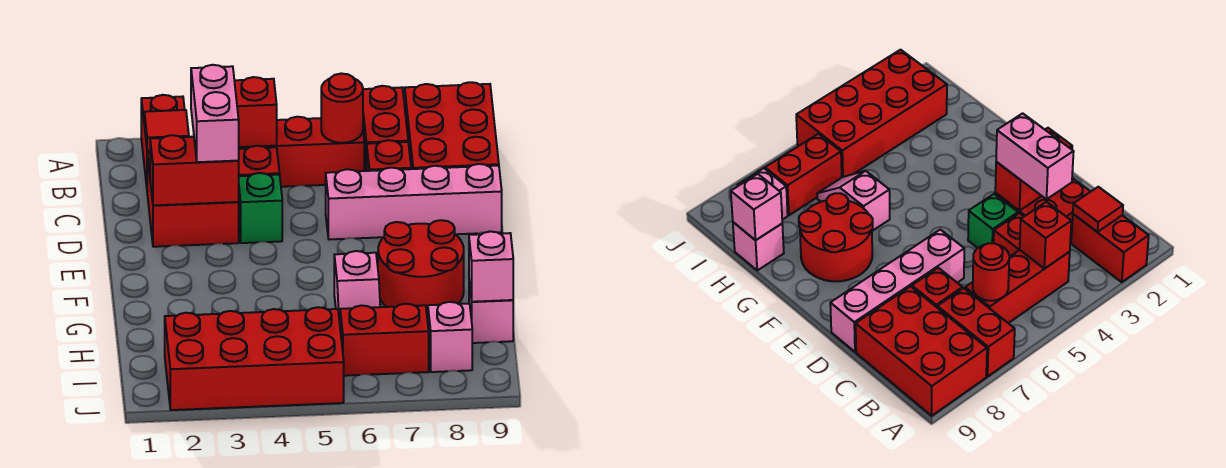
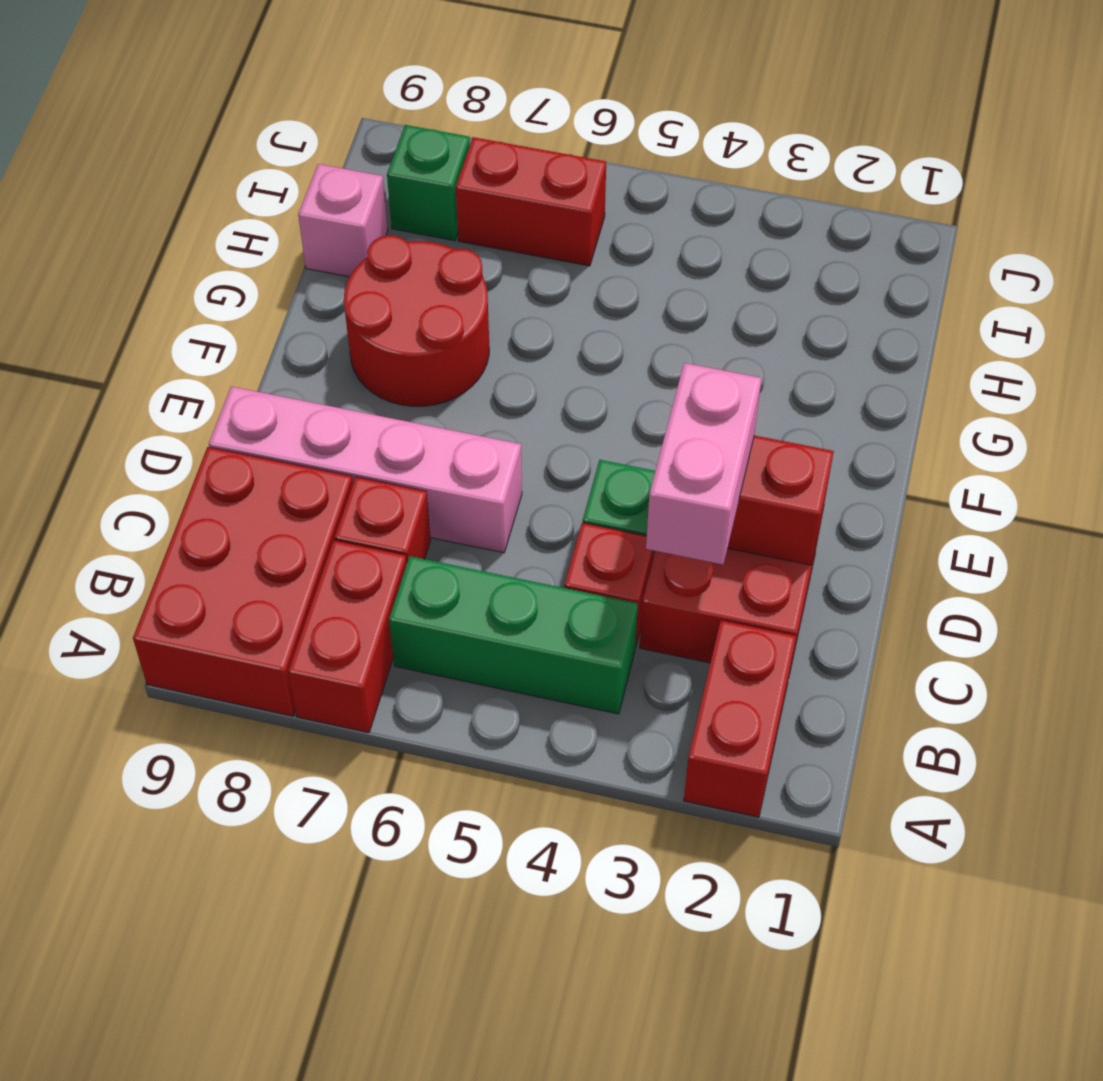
red tile B2 level 2 -> none
red brick B4:B6 level 1 -> green brick B4:B6 level 1
red brick B4 level 2 -> none
red round brick B6 level 2 -> none
pink slope G6:H6 level 1 top G -> none
pink brick H9 level 2 -> none
red brick I2:J5 level 1 -> none
pink brick I8 level 1 -> green brick I8 level 1

